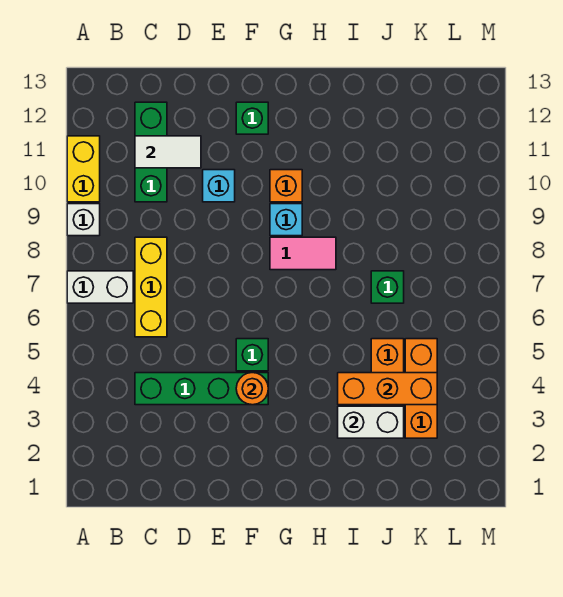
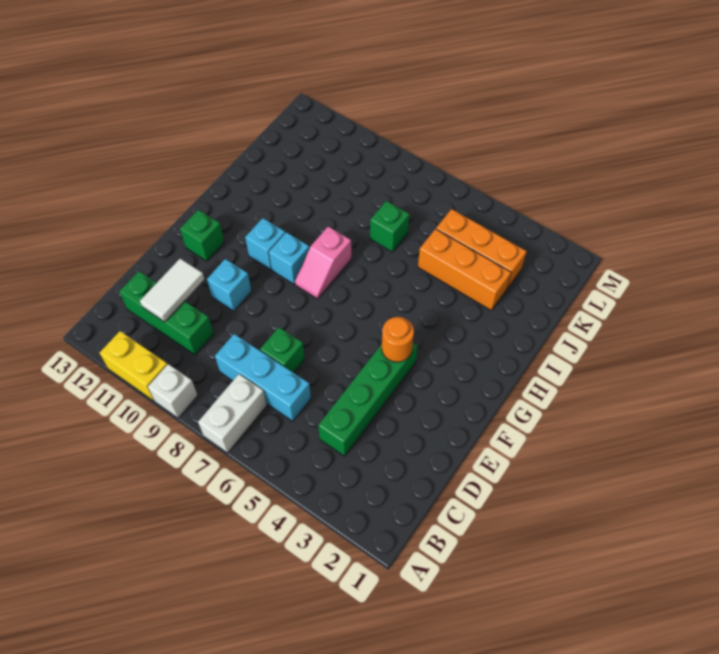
yellow brick C6:C8 level 1 -> cyan brick C6:C8 level 1
green brick F5 level 1 -> green brick D7 level 1
pink tile G8:H8 level 1 -> pink slope G8:H8 level 1 top H
orange brick G10 level 1 -> cyan brick G10 level 1
white brick I3:J3 level 2 -> none
orange brick I4:K4 level 2 -> none

